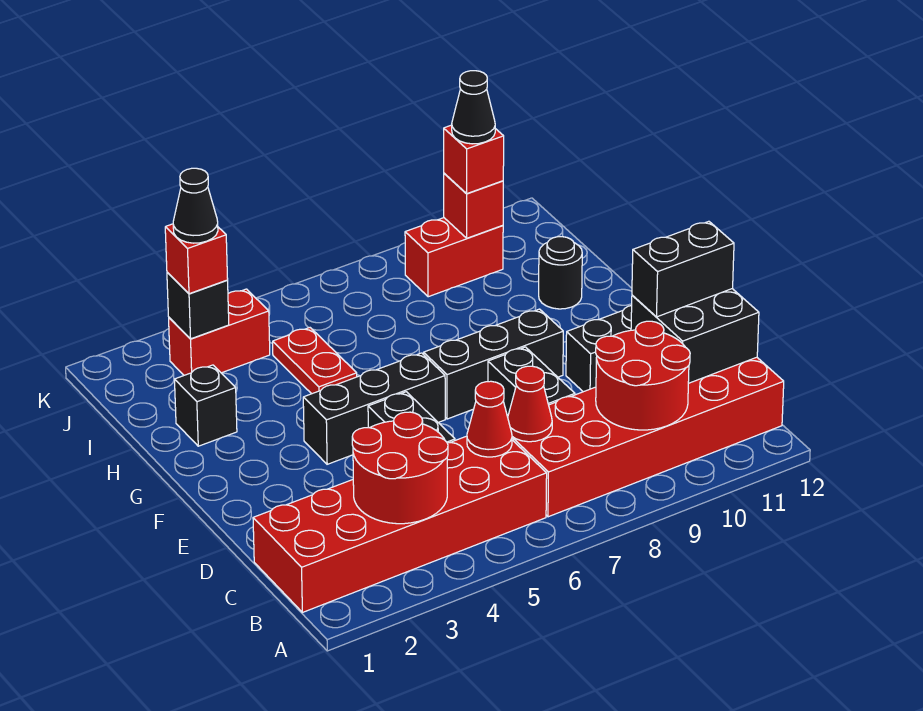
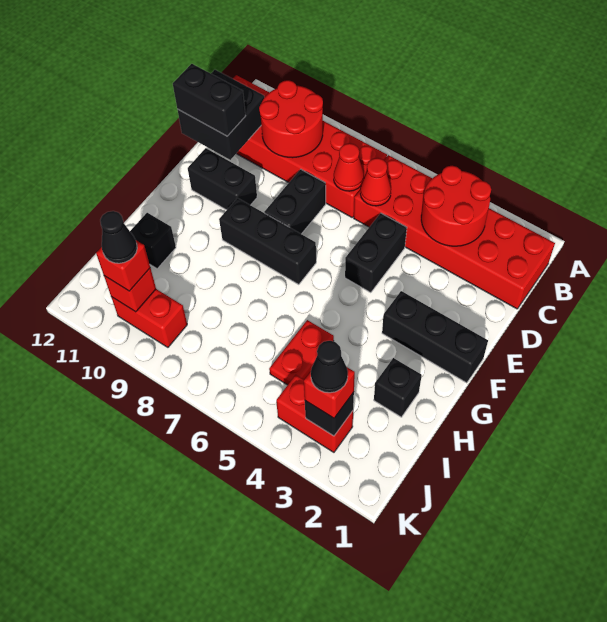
black brick F4:F6 level 1 -> black brick F1:F3 level 1
black round brick H11 level 1 -> black brick H11 level 1

